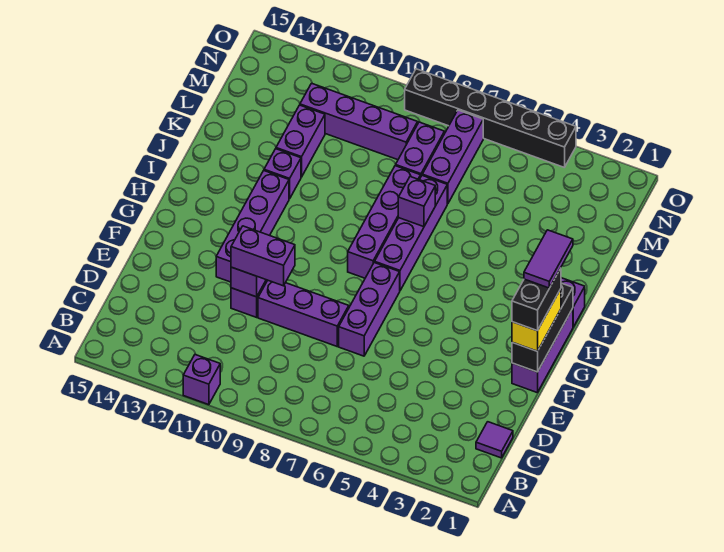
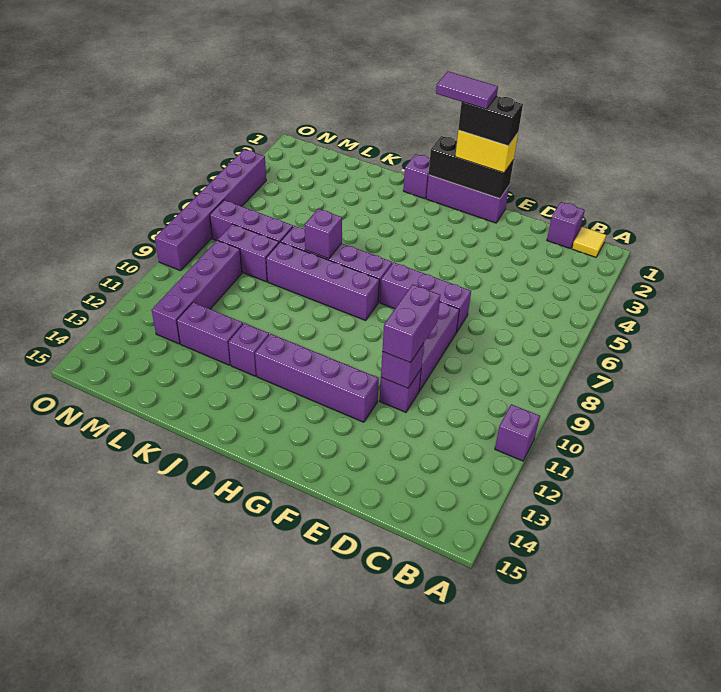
none -> yellow tile B1 level 1
purple tile C1 level 1 -> purple brick C1 level 1
black brick O4:O9 level 1 -> purple brick O4:O9 level 1

